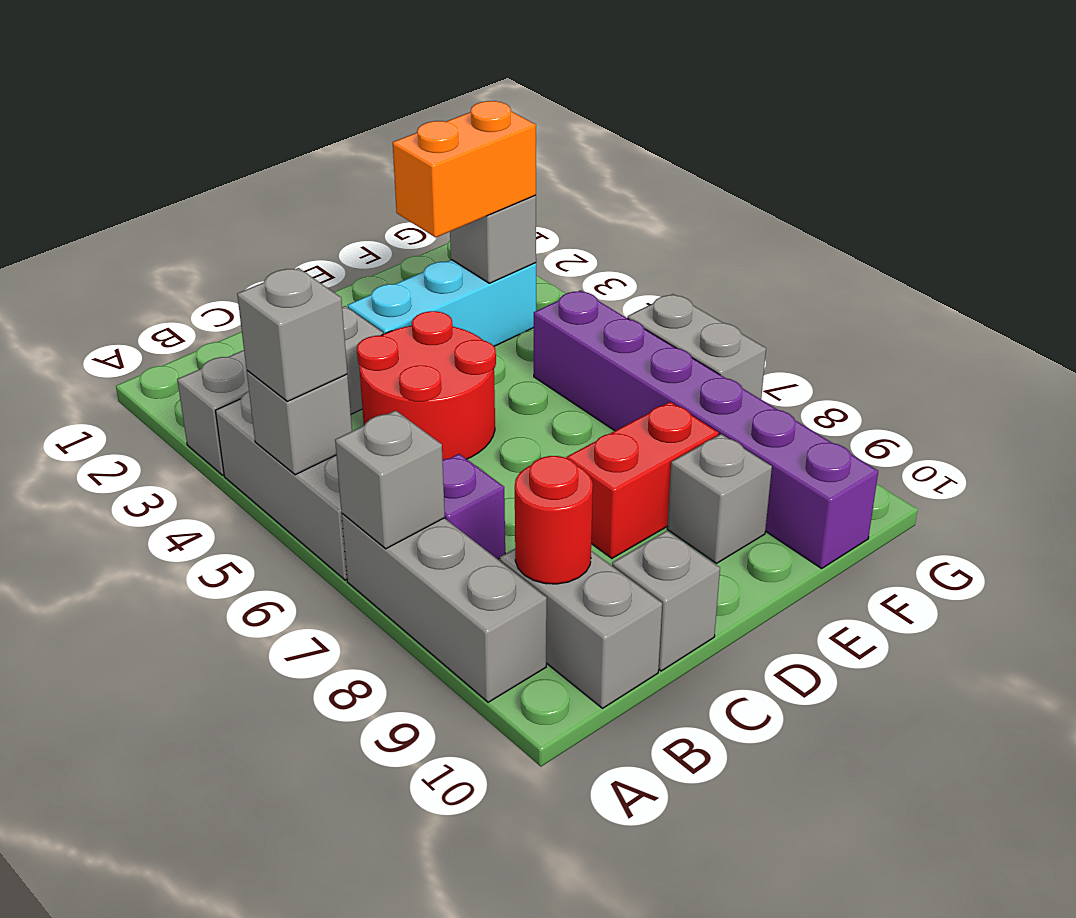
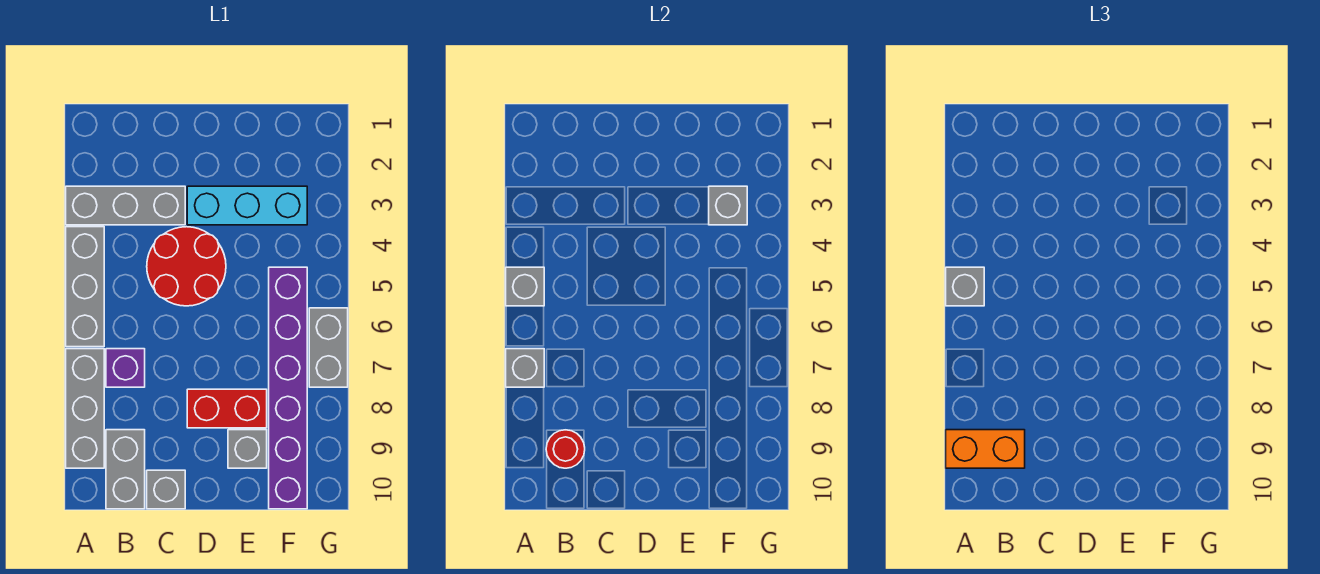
orange brick E3:F3 level 3 -> orange brick A9:B9 level 3

